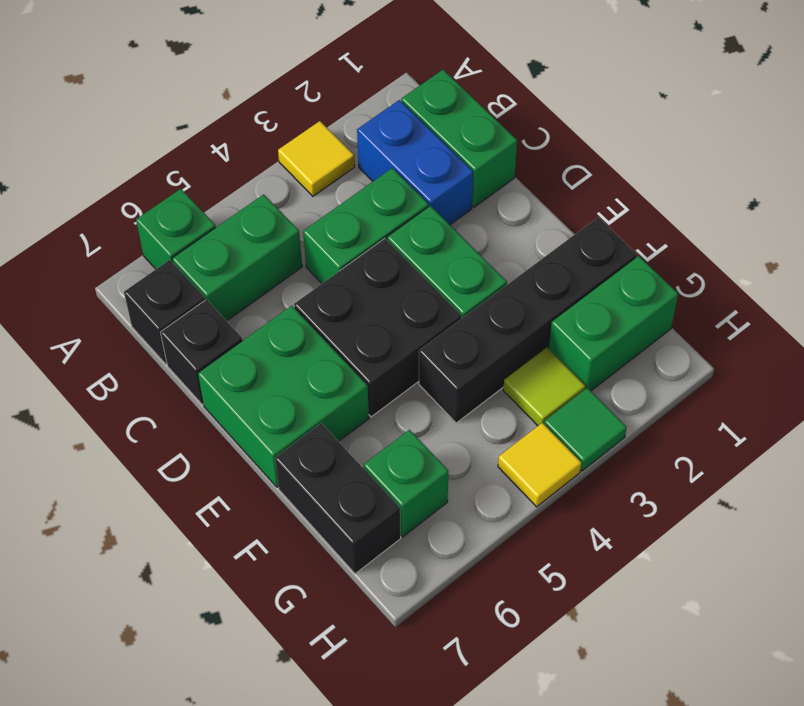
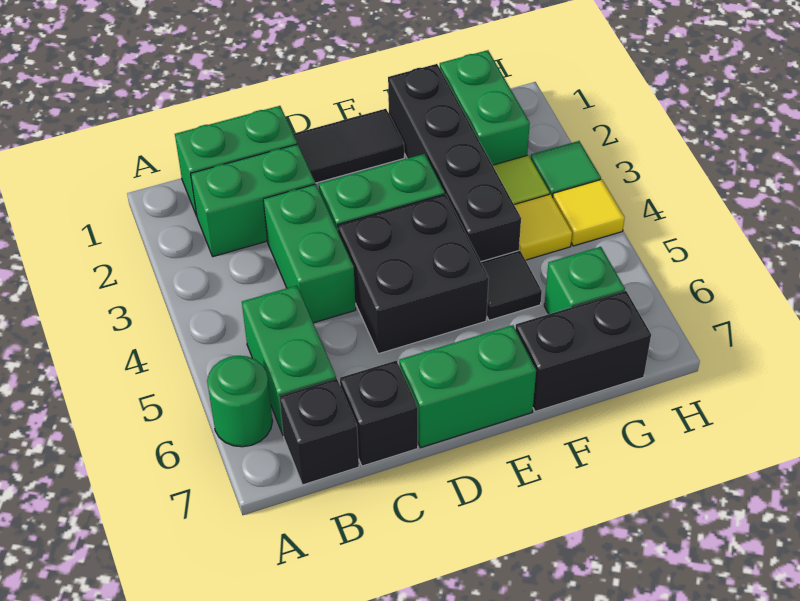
yellow tile A3 level 1 -> yellow tile G4 level 1
green brick A6 level 1 -> green round brick A6 level 1
blue brick B2:C2 level 1 -> green brick B2:C2 level 1
none -> black tile D1:E1 level 1
green brick D6:E7 level 1 -> green brick D7:E7 level 1
none -> black tile F5 level 1

